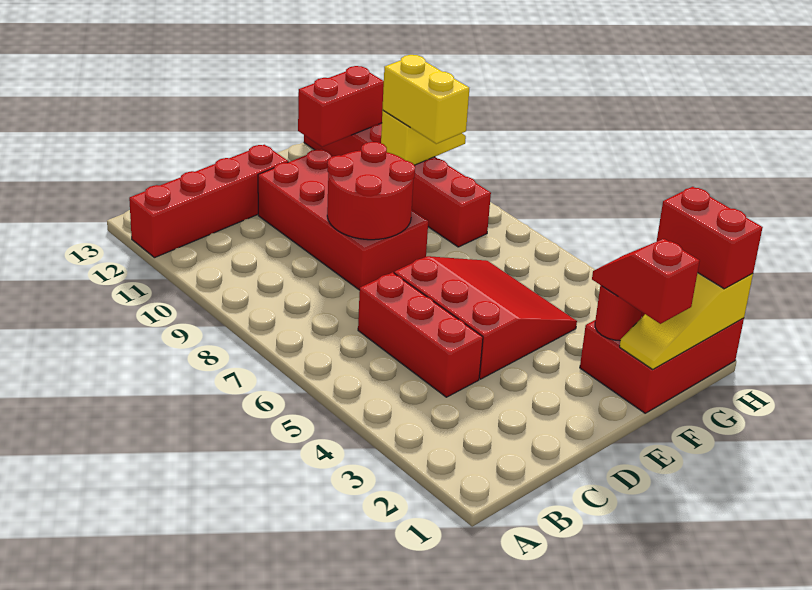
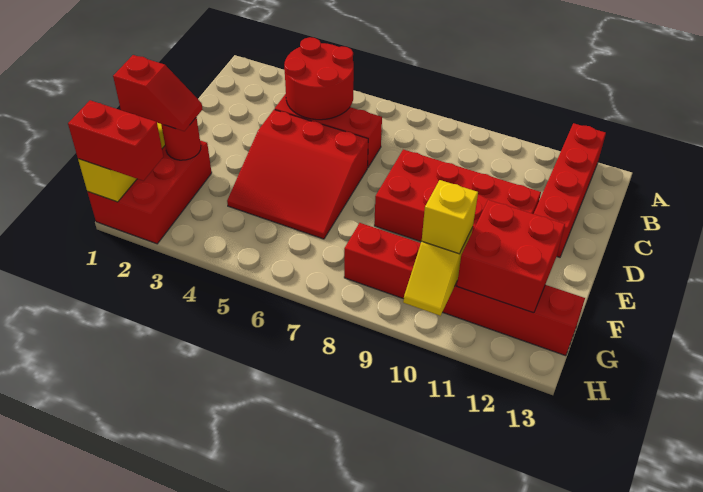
red round brick D8:E9 level 2 -> red round brick B4:C5 level 2
red brick F12:G12 level 2 -> red brick F11:G12 level 2
yellow brick G9:G10 level 3 -> yellow brick G10 level 3

